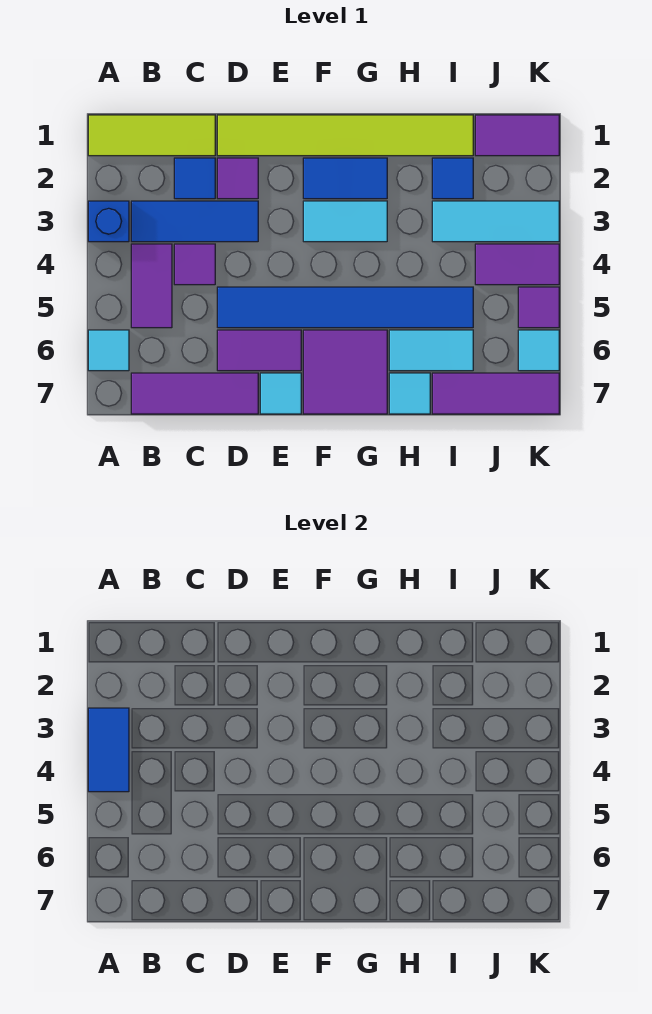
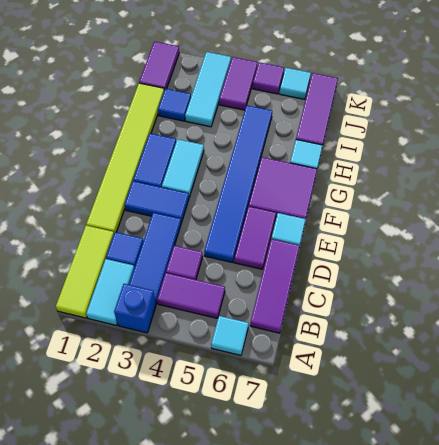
blue tile A3:A4 level 2 -> blue tile E2:E3 level 1
purple tile D2 level 1 -> none
cyan tile H6:I6 level 1 -> cyan tile A2:B2 level 1

